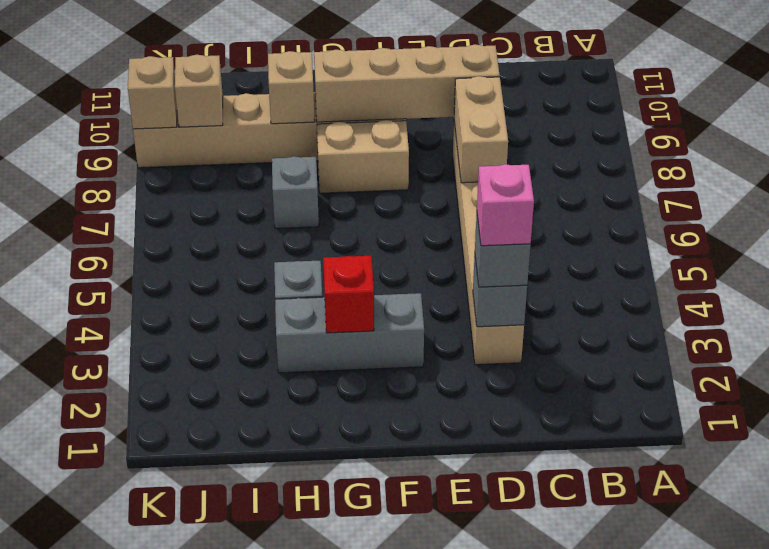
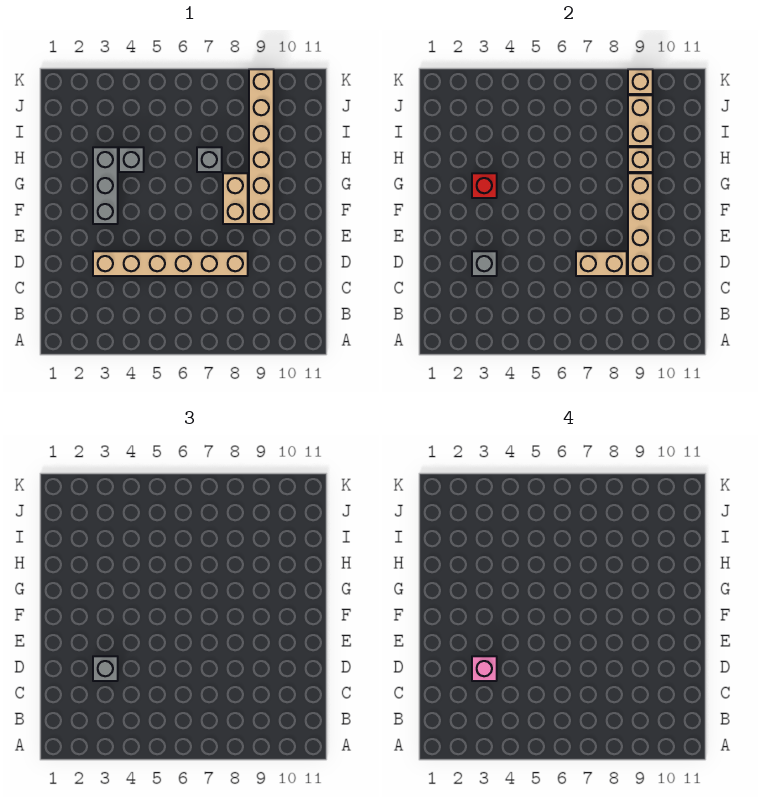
tan brick J9 level 2 -> tan brick I9:J9 level 2

